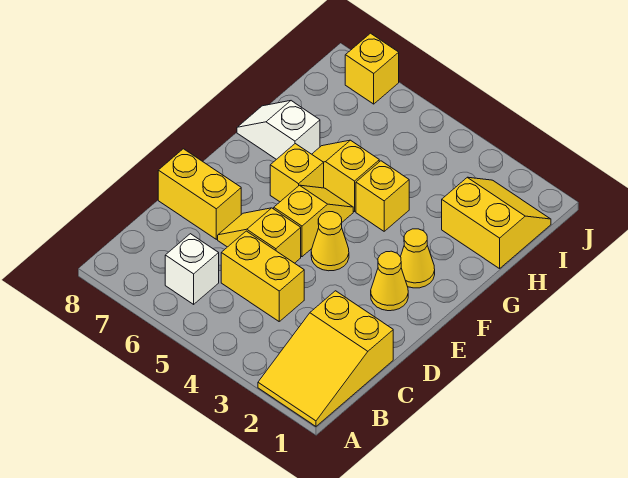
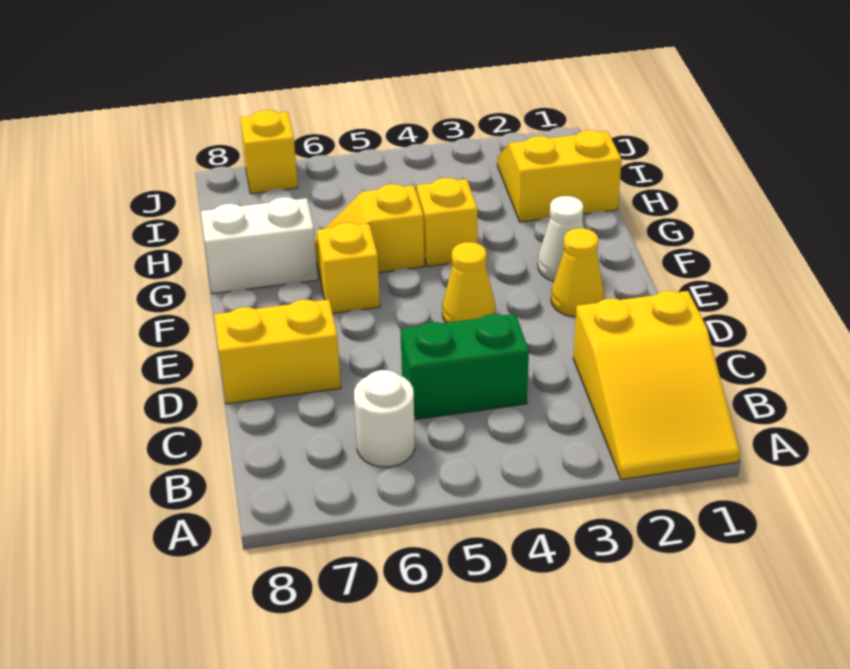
white brick B6 level 1 -> white round brick B6 level 1
yellow brick C4:C5 level 1 -> green brick C4:C5 level 1
yellow slope D5:D6 level 1 top 5 -> none
yellow slope E5:F5 level 1 top E -> none
yellow cone F2 level 1 -> white cone F2 level 1
white slope G7:G8 level 1 top 7 -> white brick G7:G8 level 1

